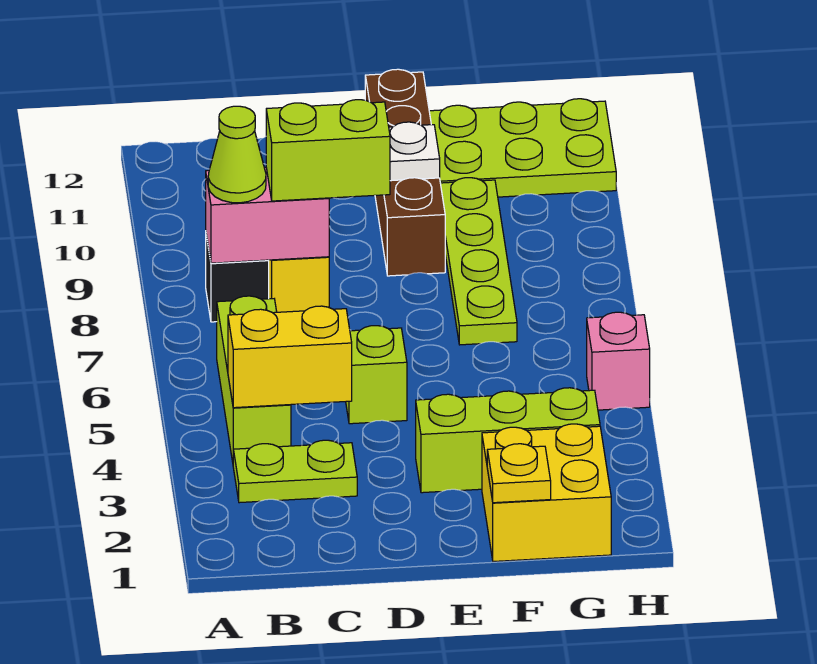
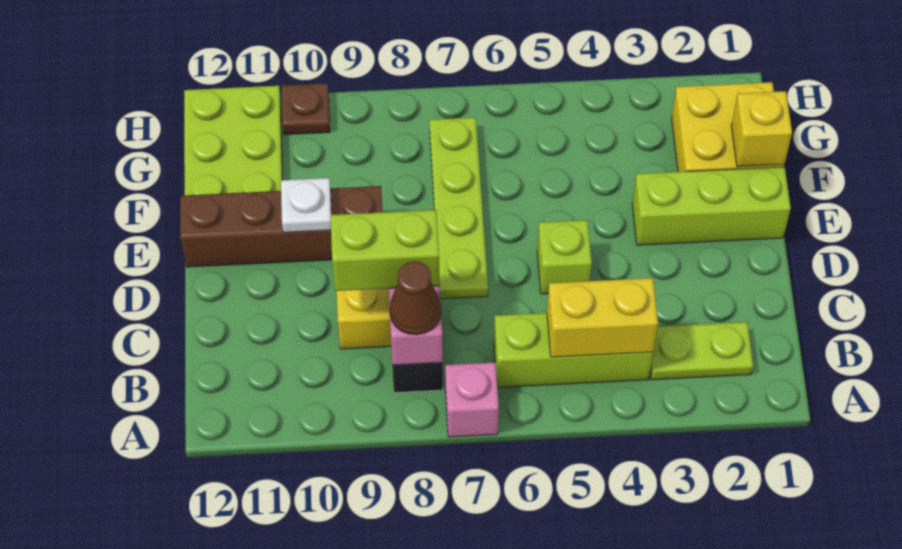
lime plate B3:C3 level 1 -> lime plate B2:B3 level 1
yellow brick B4:C4 level 2 -> yellow brick B4:B5 level 2
lime cone B8 level 3 -> brown cone B8 level 3
lime brick C8:D8 level 3 -> lime brick C8:C9 level 3
lime brick E3:G3 level 1 -> lime brick E1:E3 level 1
yellow plate F1 level 2 -> yellow brick F1 level 2
lime plate F7:F10 level 1 -> lime plate D7:G7 level 1
pink brick H5 level 1 -> pink brick A7 level 1
none -> brown plate H10 level 1

